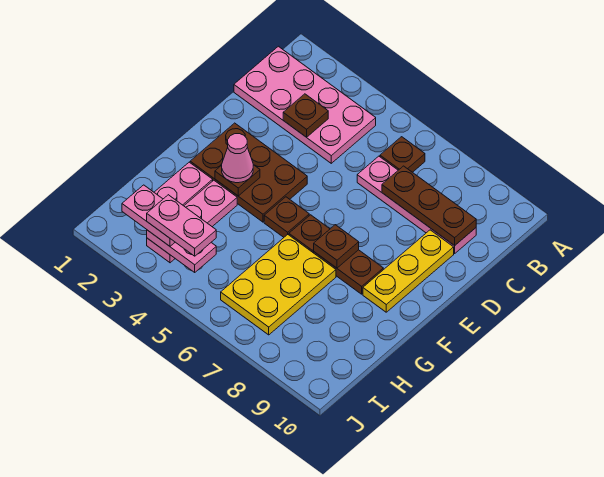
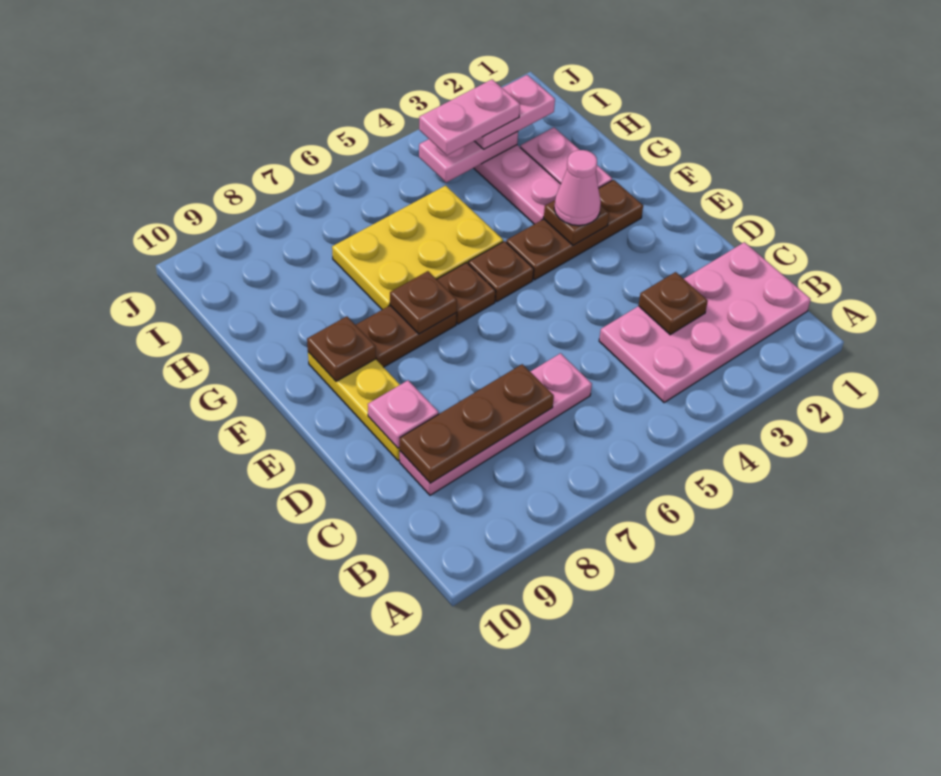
brown plate B6 level 1 -> brown plate F9 level 2
none -> pink plate D9 level 2
brown plate E2:F4 level 1 -> brown plate F2:F4 level 1
yellow plate G6:I7 level 1 -> yellow plate G5:H7 level 1

